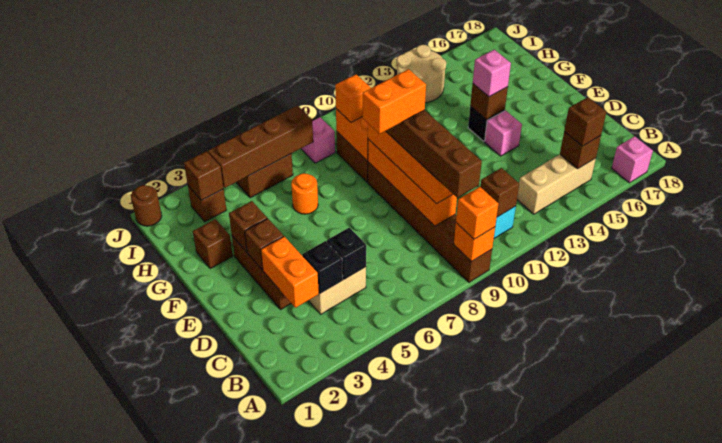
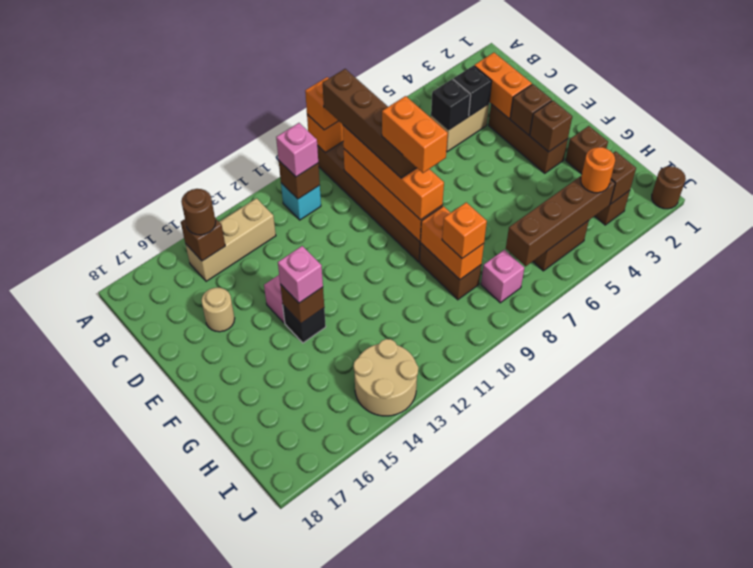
pink brick A17 level 1 -> pink brick B11 level 3
brown brick B15 level 3 -> brown round brick B15 level 3
none -> tan round brick D16 level 1
orange brick E8:E9 level 5 -> orange brick E9:F9 level 5
orange round brick G6 level 1 -> orange round brick I4 level 3

